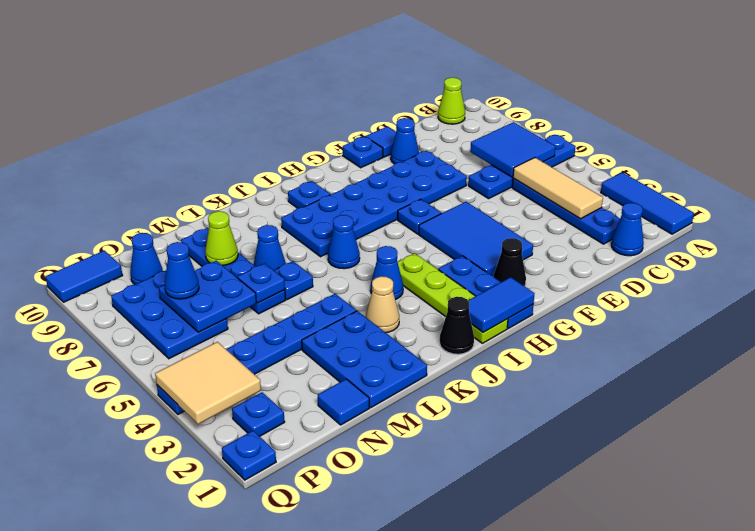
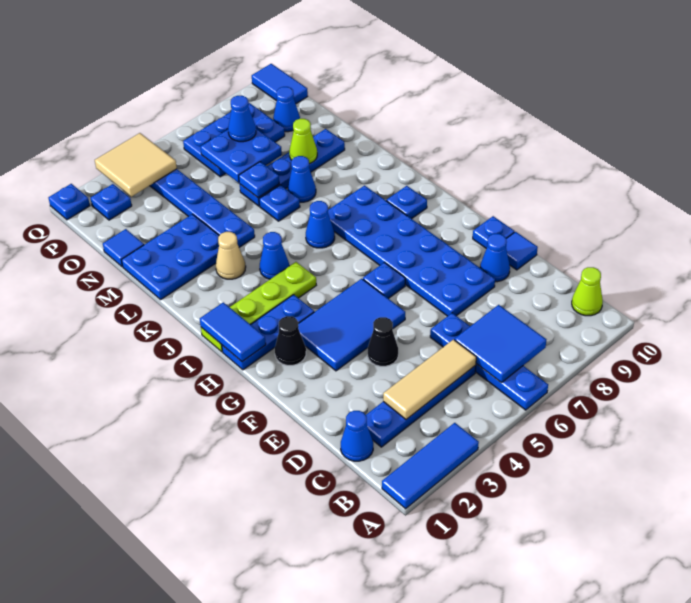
black cone J1 level 1 -> black cone E4 level 1

